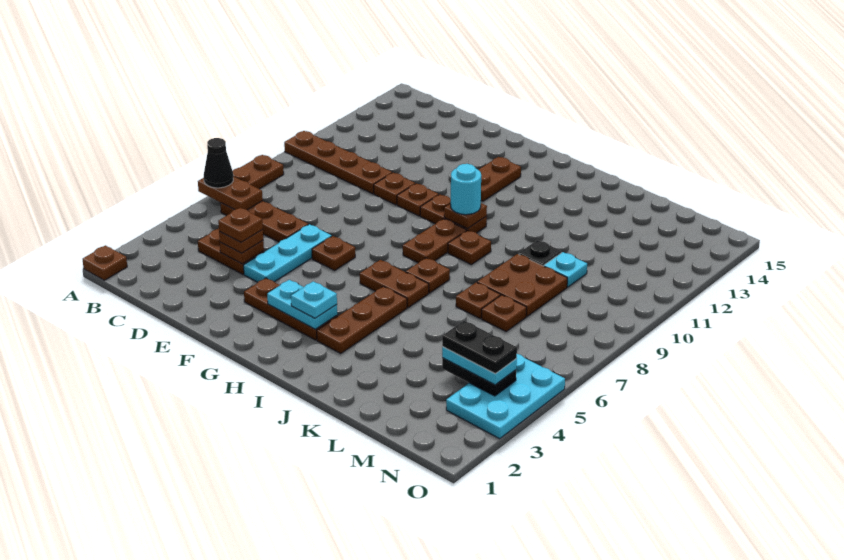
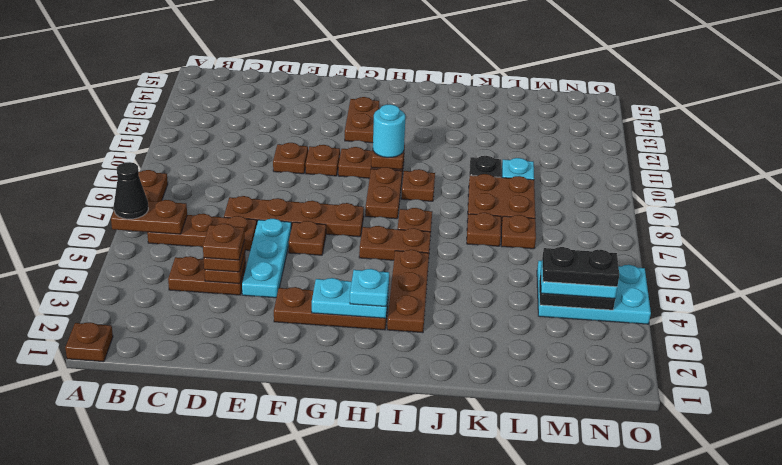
brown plate A10:D10 level 1 -> brown plate D7:G7 level 1
cyan plate N3:O5 level 1 -> cyan plate M4:O5 level 1

